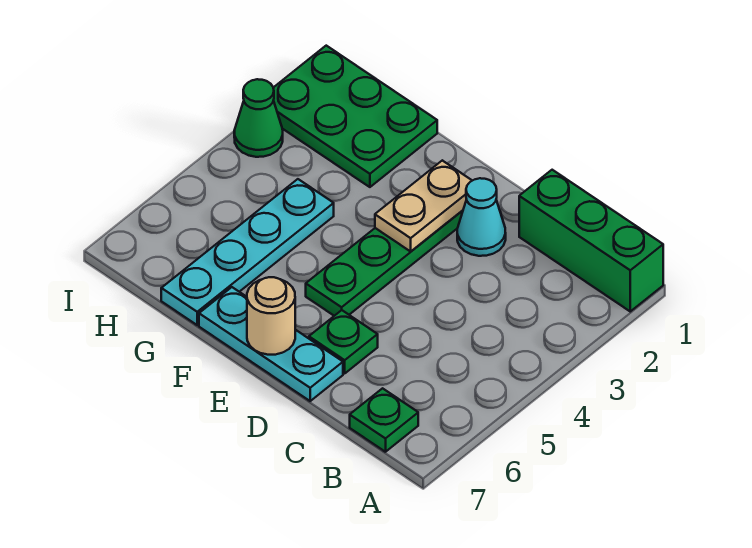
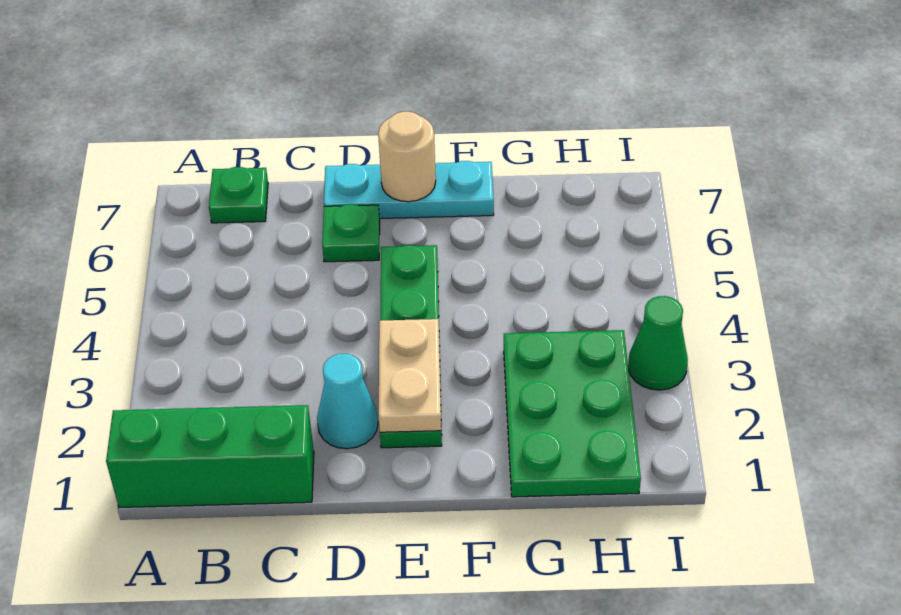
green plate G1:I2 level 1 -> green plate G1:H3 level 1
cyan plate G4:G7 level 1 -> none

